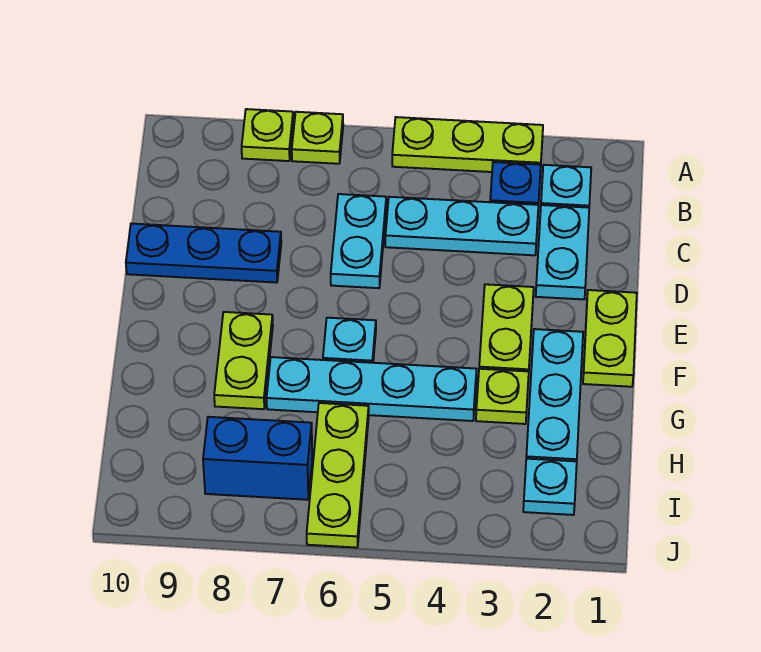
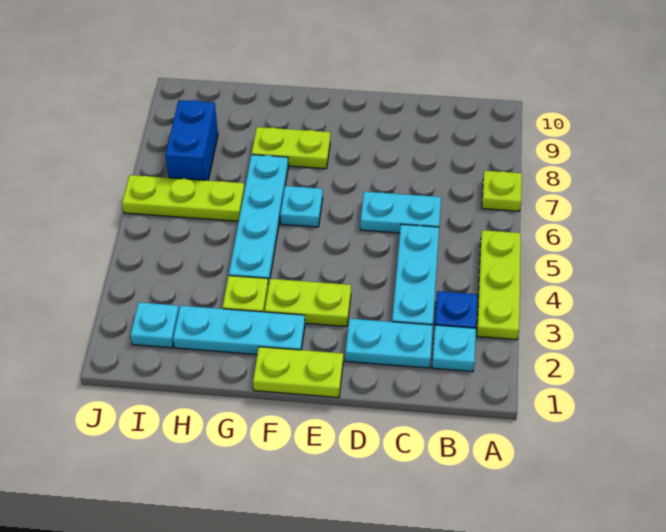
lime plate A8 level 1 -> none
blue plate D8:D10 level 1 -> none

